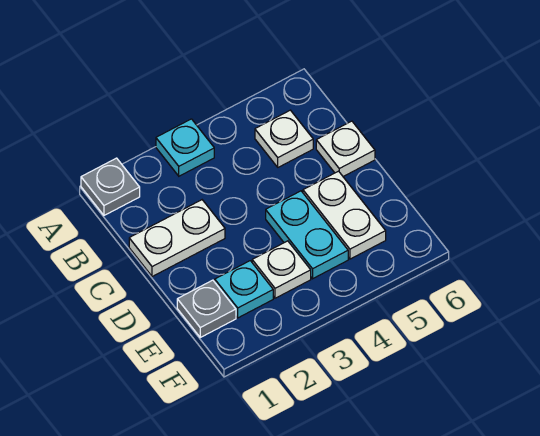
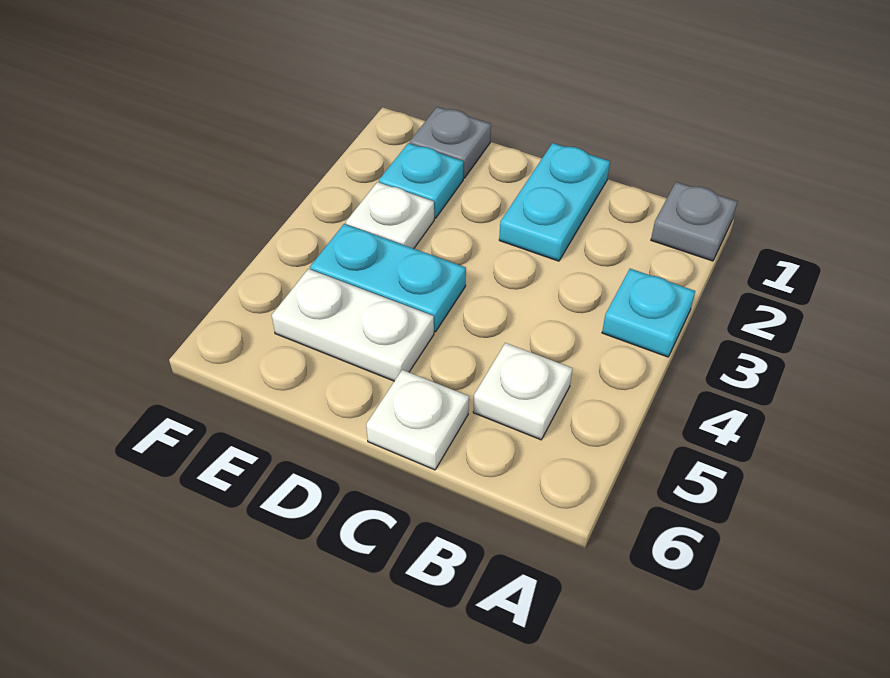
white plate C1:C2 level 1 -> cyan plate C1:C2 level 1

